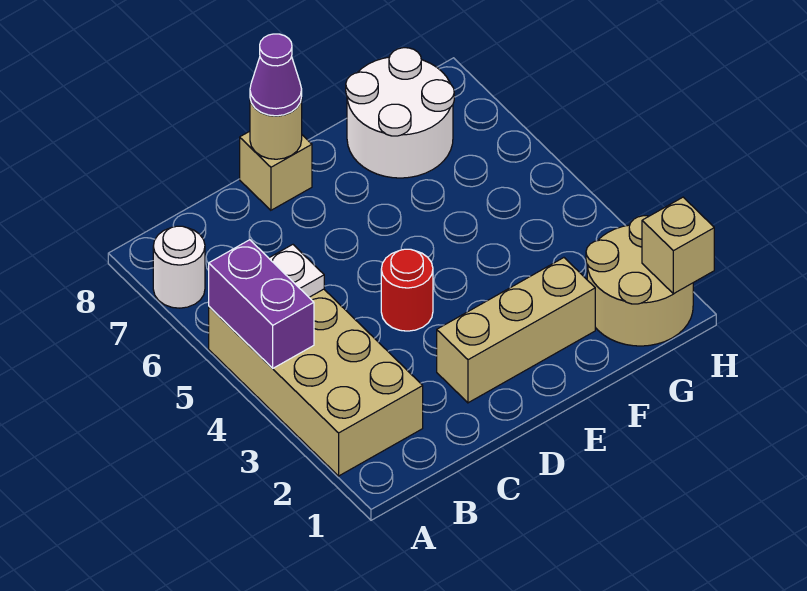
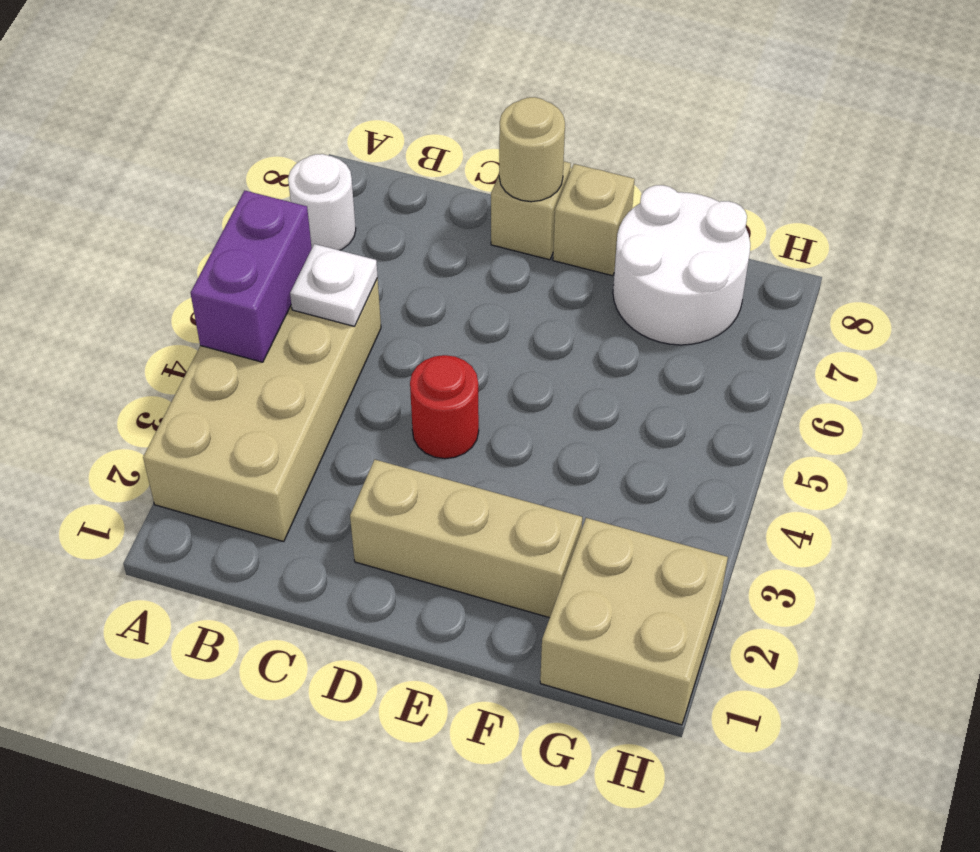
purple cone D8 level 3 -> none
tan round brick G1:H2 level 1 -> tan brick G1:H2 level 1
tan brick H1 level 2 -> tan brick E8 level 1

